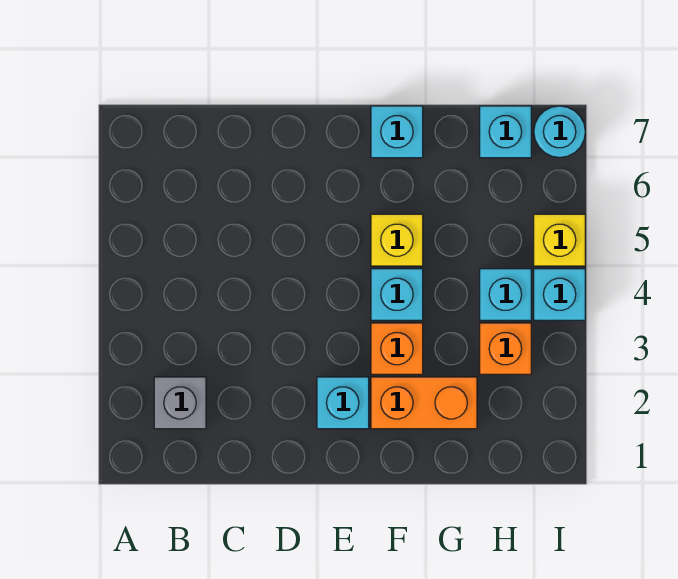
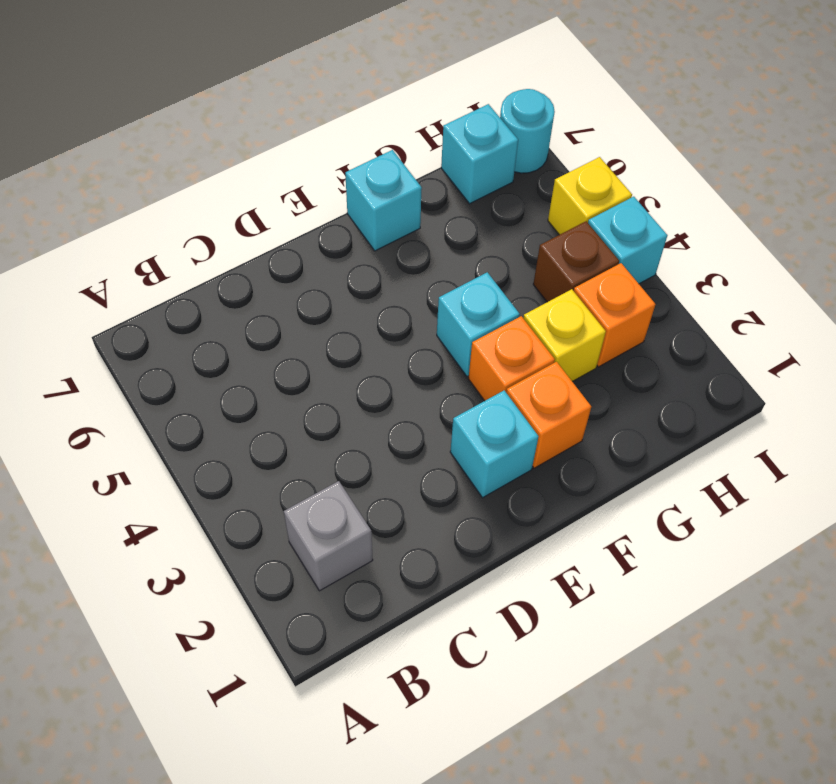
orange brick F2:G2 level 1 -> orange brick F2 level 1
yellow brick F5 level 1 -> yellow brick G3 level 1
cyan brick H4 level 1 -> brown brick H4 level 1

